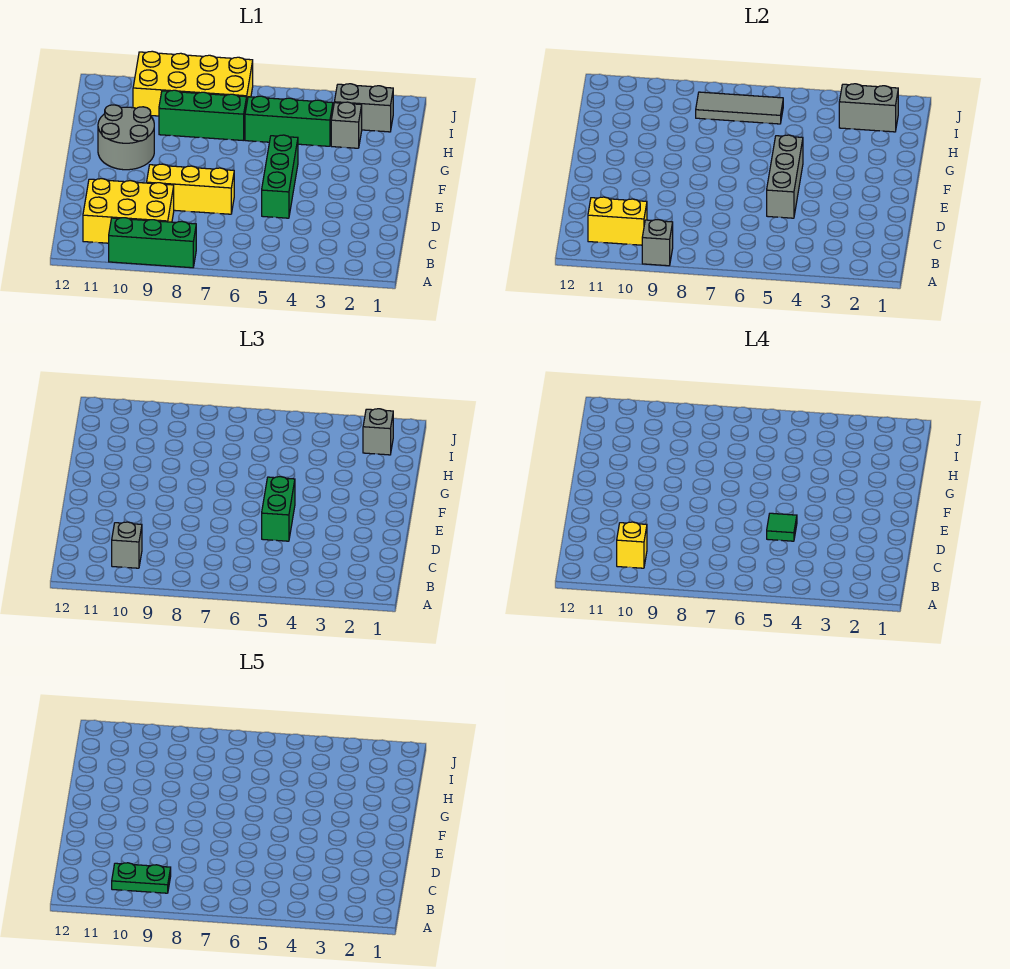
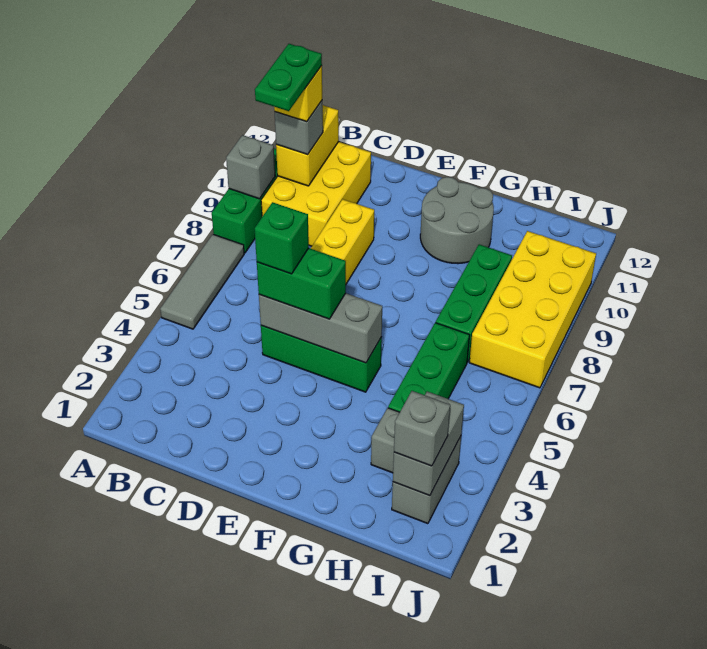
green tile D5 level 4 -> green brick D5 level 4
grey tile I6:I8 level 2 -> grey tile A5:A7 level 1

